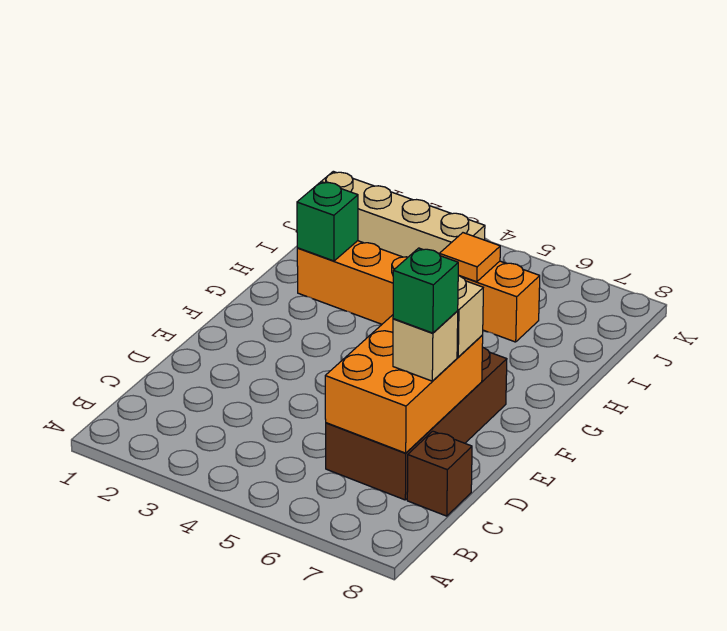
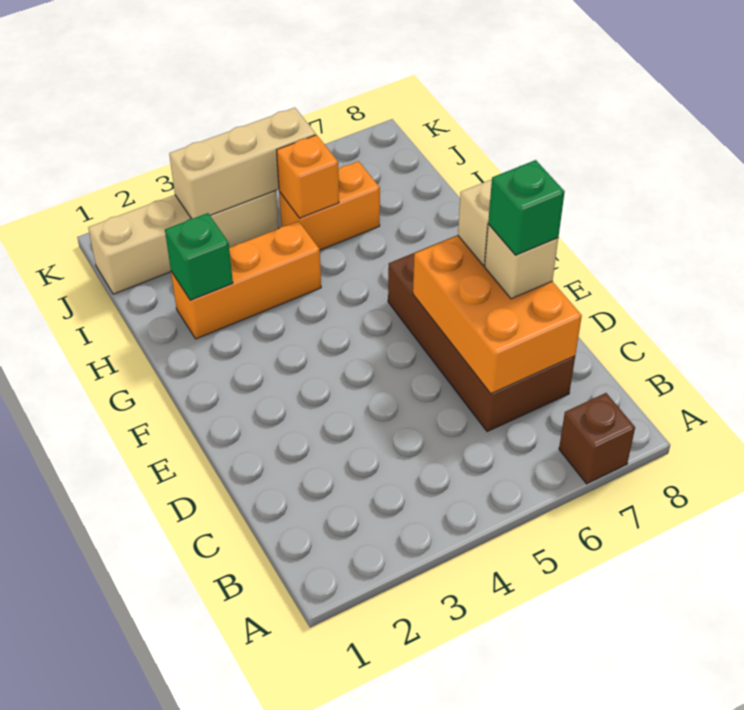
brown brick C8 level 1 -> brown brick A7 level 1
orange tile I5 level 2 -> orange brick I5 level 2
none -> tan brick J3:J5 level 2

